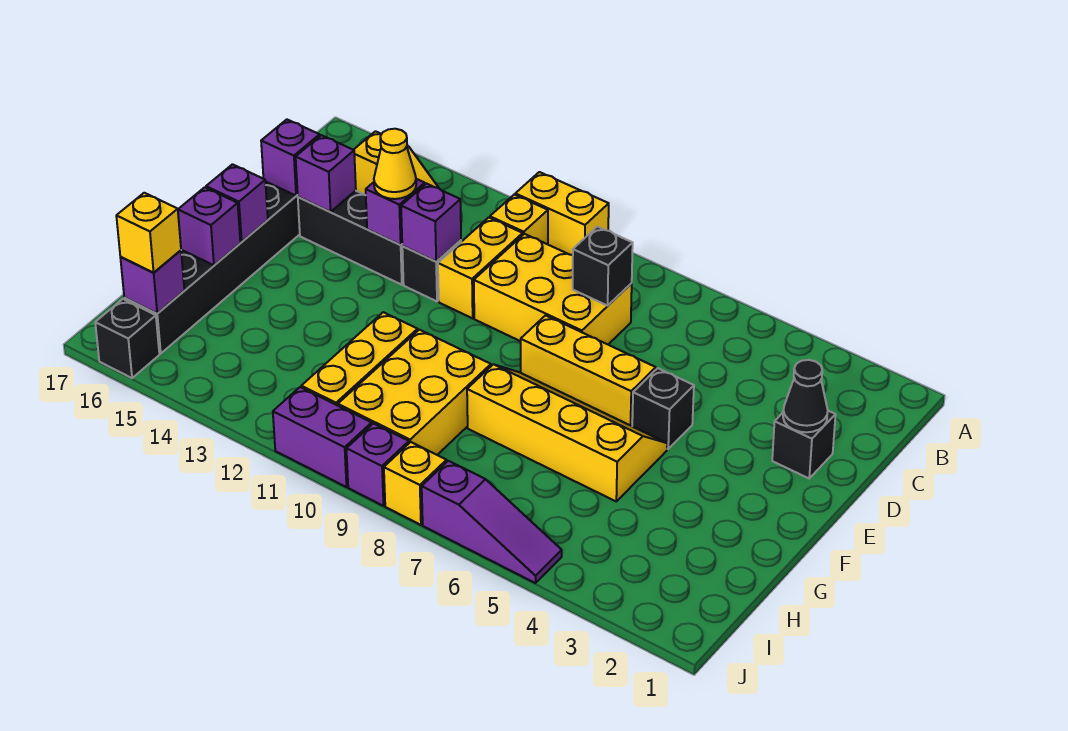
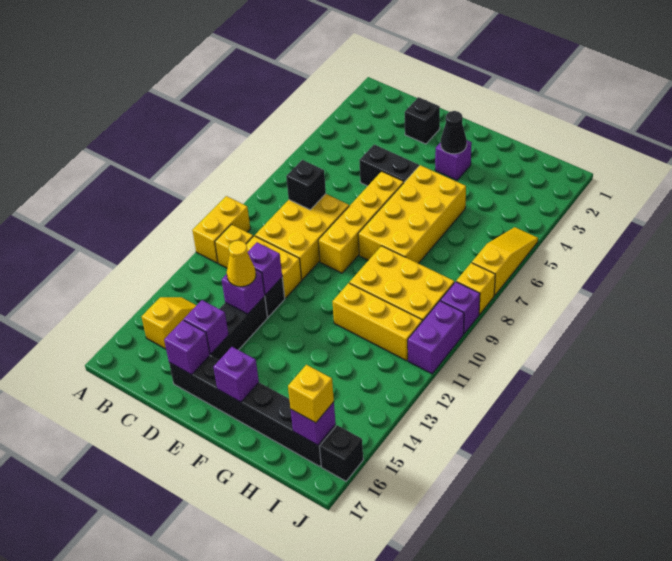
black cone D2 level 2 -> black cone F3 level 2
black brick E5 level 1 -> black brick D5:E5 level 1
yellow brick E6:E8 level 1 -> yellow brick E6:E9 level 1
yellow slope F5:G8 level 1 top G -> yellow brick F5:G8 level 1
purple brick G16 level 2 -> purple brick F3 level 1
purple slope J5:J7 level 1 top 7 -> yellow slope J5:J7 level 1 top 7

